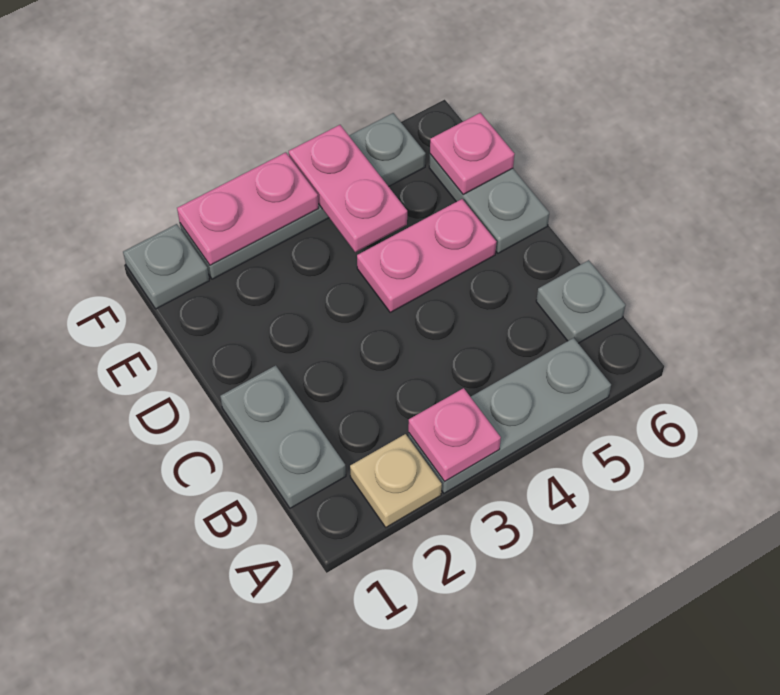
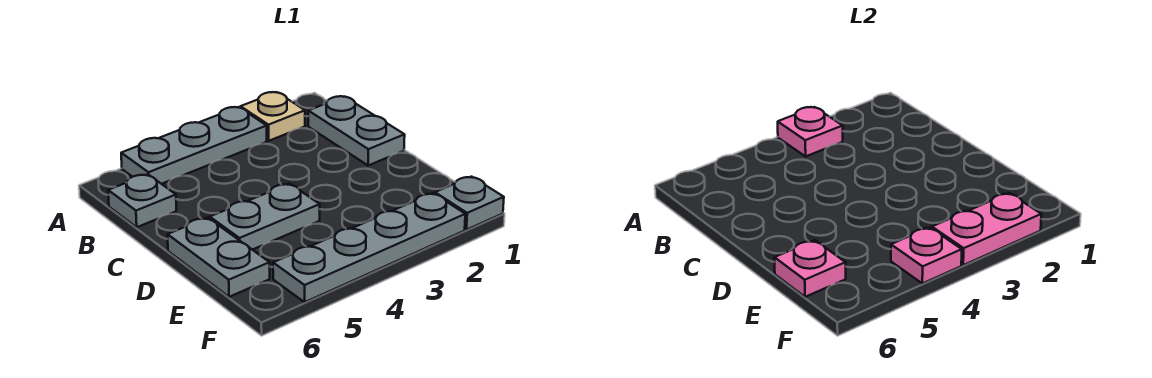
pink plate D4:D5 level 1 -> grey plate D4:D5 level 1
pink plate E4:F4 level 2 -> pink plate F4 level 2

